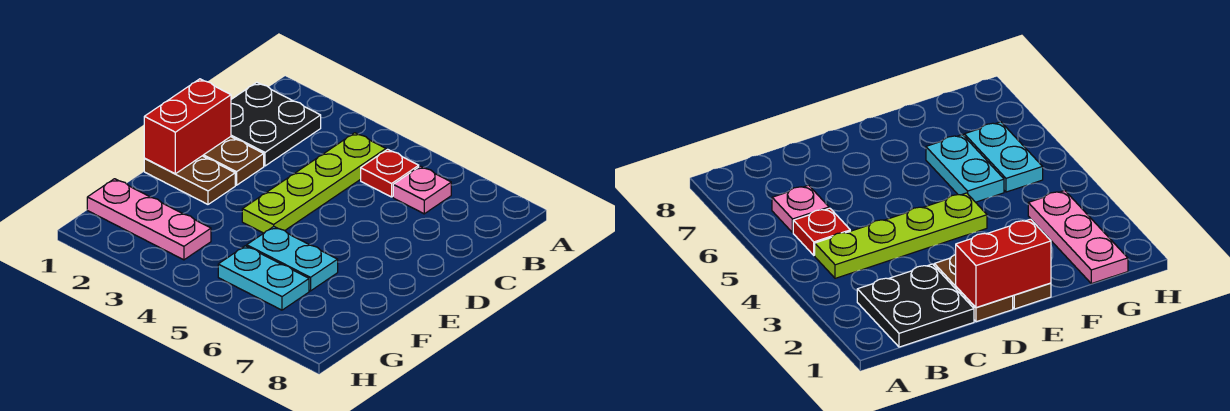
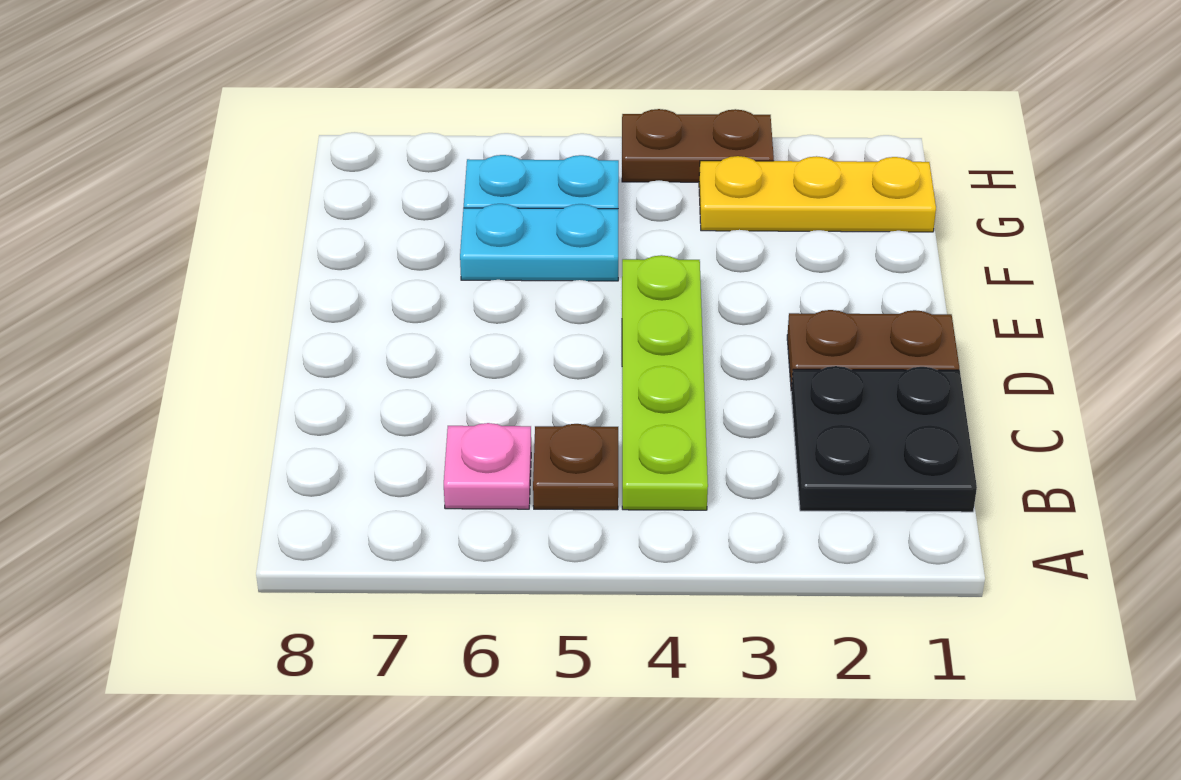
red plate B5 level 1 -> brown plate B5 level 1
red brick D1:E1 level 2 -> none
brown plate E1:E2 level 1 -> brown plate H3:H4 level 1
pink plate G1:G3 level 1 -> yellow plate G1:G3 level 1

